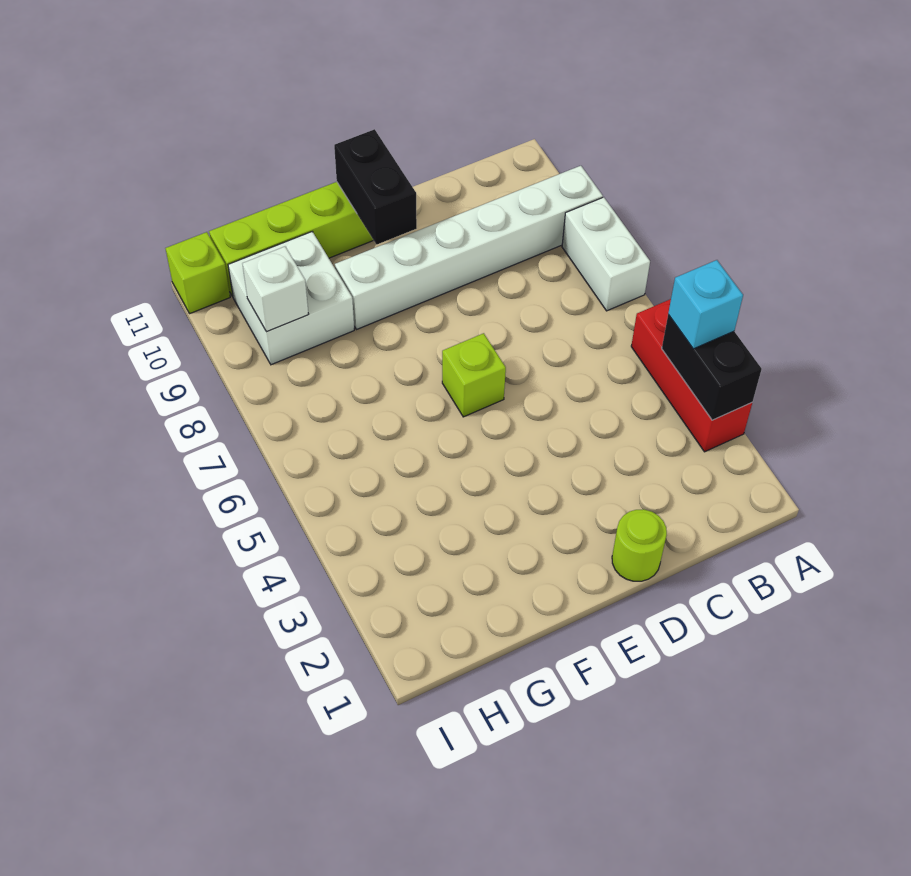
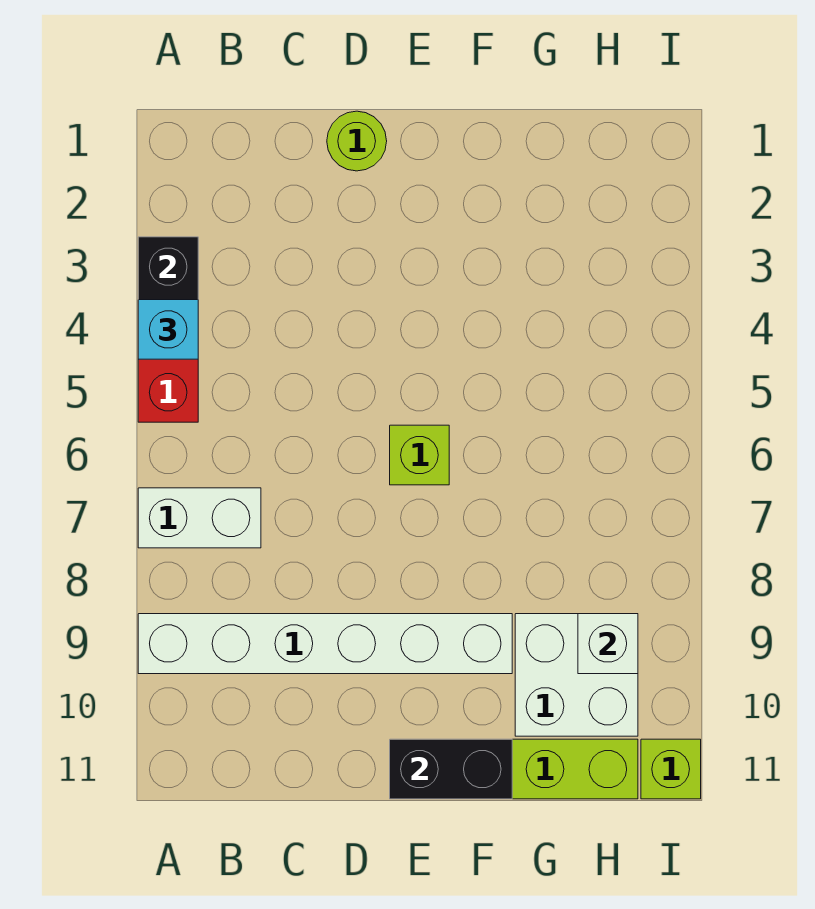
white brick A7:A8 level 1 -> white brick A7:B7 level 1
black brick E10:E11 level 2 -> black brick E11:F11 level 2

